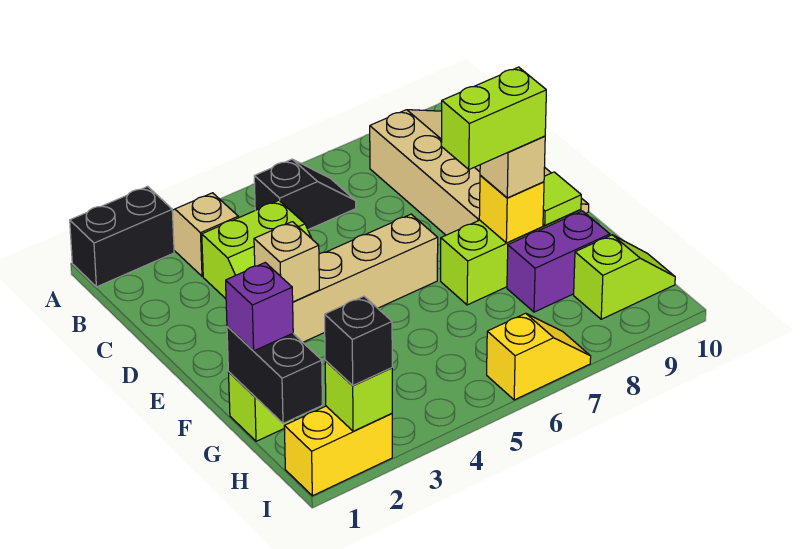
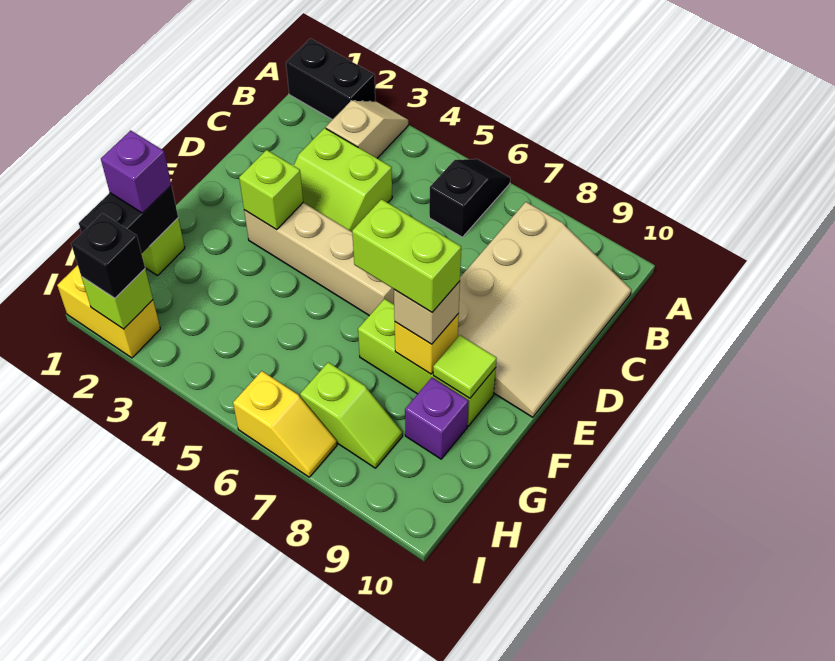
black slope B5:B6 level 1 top 5 -> black slope A6:B6 level 1 top B
tan brick E3 level 2 -> lime brick E3 level 2
purple brick G8:G9 level 1 -> purple brick G9 level 1
lime slope H9:H10 level 1 top 9 -> lime slope H7:H8 level 1 top 7

